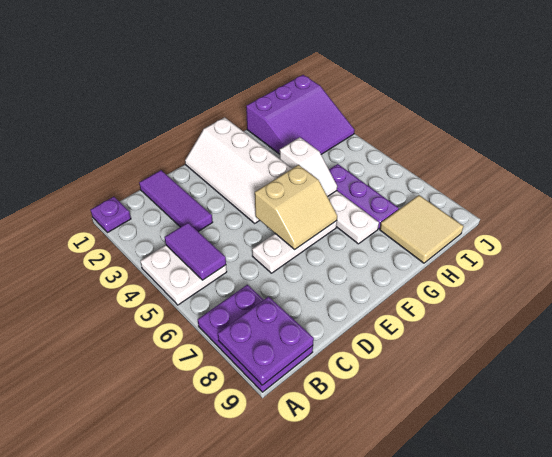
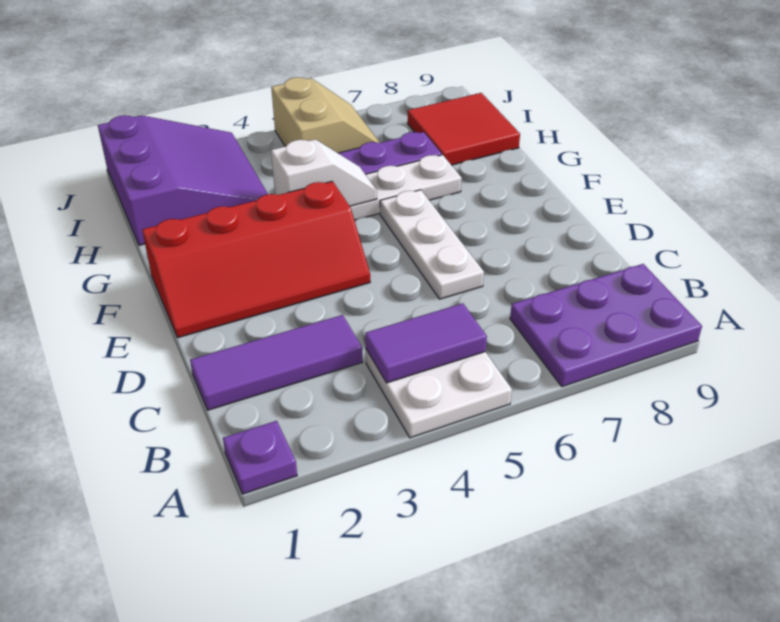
purple plate A8:B9 level 2 -> none
white slope E1:F4 level 1 top F -> red slope E1:F4 level 1 top F
tan slope E5:F6 level 2 top 5 -> tan slope I5:J6 level 1 top 5
tan tile H8:I9 level 1 -> red tile H8:I9 level 1

